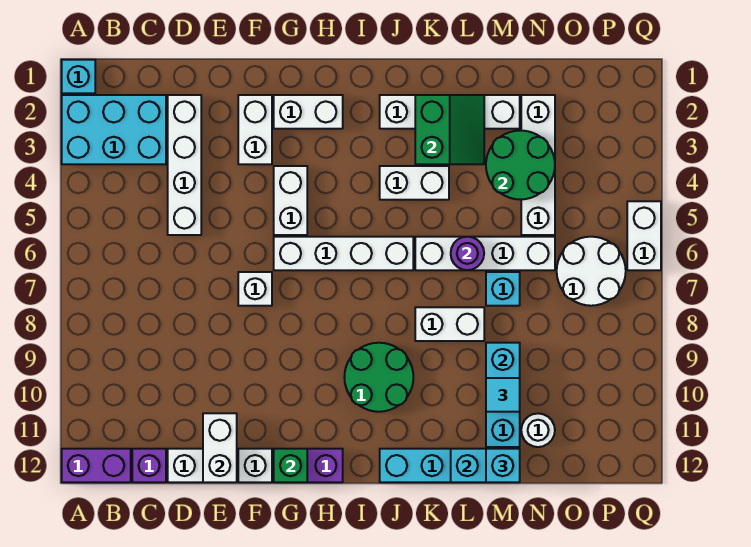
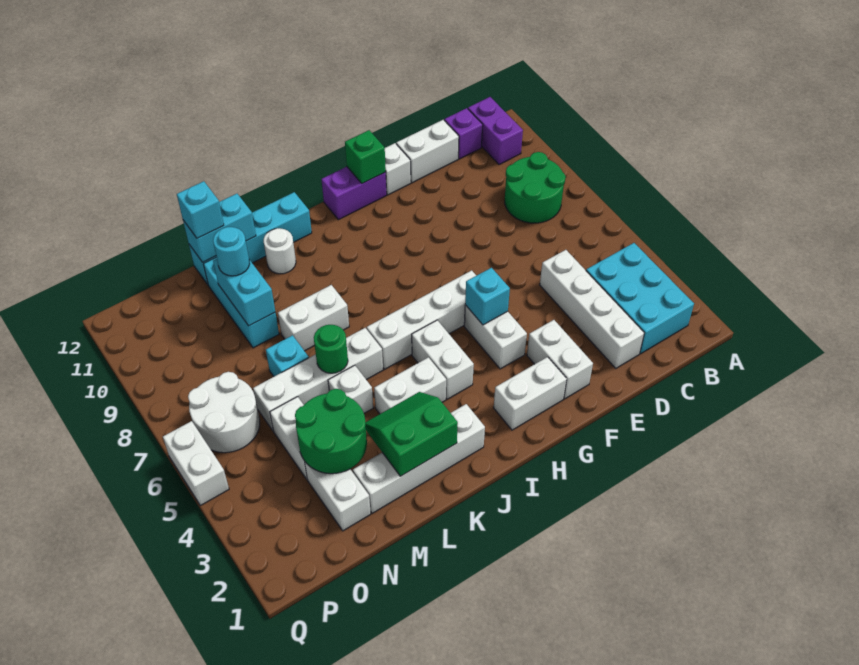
cyan brick A1 level 1 -> cyan brick G5 level 2
cyan brick A2:C3 level 1 -> cyan brick B2:C4 level 1
purple brick A12:B12 level 1 -> purple brick B11:B12 level 1
white brick E11:E12 level 2 -> white brick I4:I5 level 1
white brick F7 level 1 -> white brick L5 level 1
green round brick I9:J10 level 1 -> green round brick B8:C9 level 1
green slope K2:L3 level 2 top K -> green slope K2:L3 level 2 top 2
purple round brick L6 level 2 -> green round brick L6 level 2
cyan tile M10 level 3 -> cyan round brick M10 level 3
white round brick N11 level 1 -> white round brick K11 level 1

